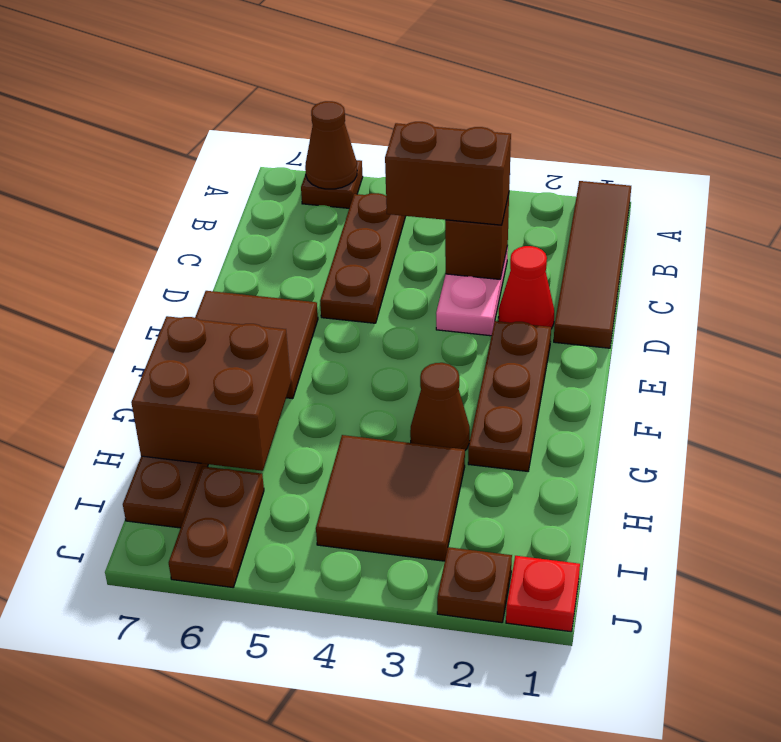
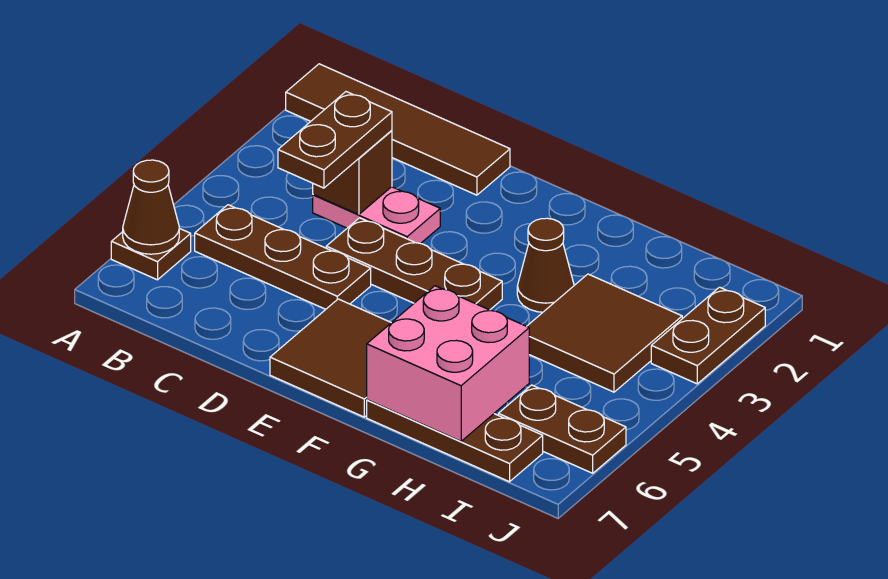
brown brick C3:C4 level 3 -> brown plate C3:C4 level 3
red cone D2 level 1 -> none
brown plate E2:G2 level 1 -> brown plate D4:F4 level 1
brown brick G6:H7 level 2 -> pink brick G6:H7 level 2
red plate J1 level 1 -> none
brown plate J2 level 1 -> brown plate J2:J3 level 1

